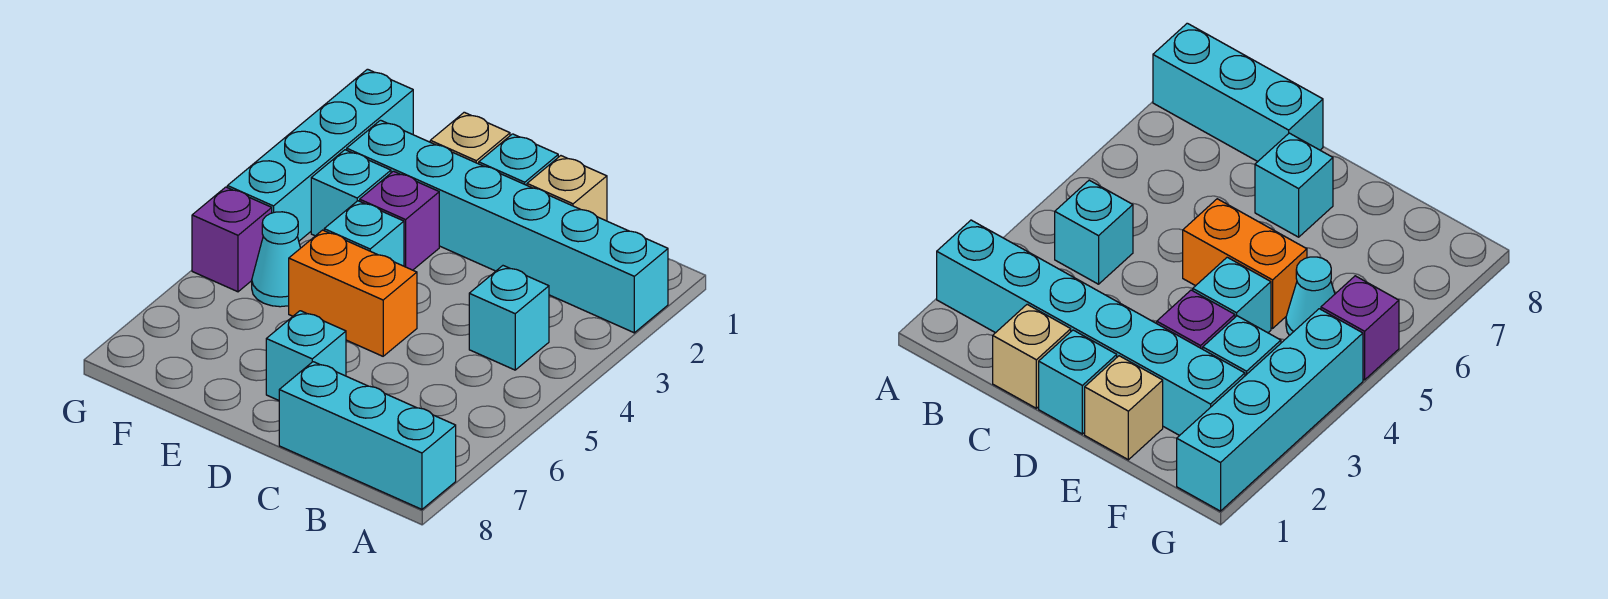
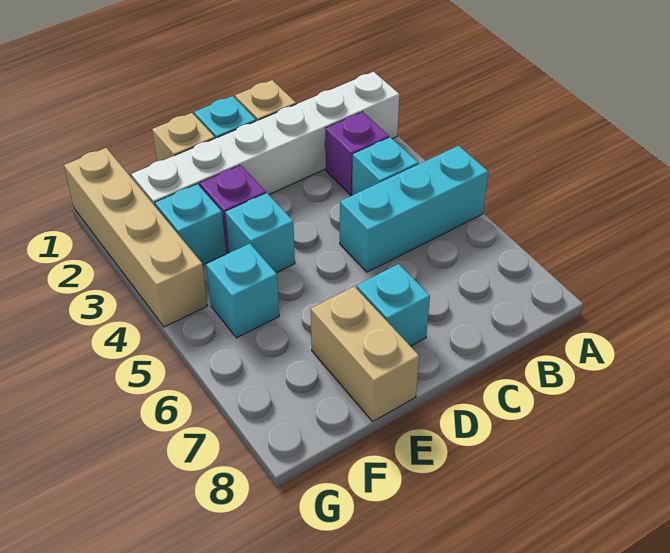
cyan brick A2:F2 level 1 -> white brick A2:F2 level 1
cyan brick A8:C8 level 1 -> cyan brick A5:C5 level 1
orange brick D5:E5 level 1 -> none
none -> tan brick E7:E8 level 1
cyan cone F5 level 1 -> cyan brick F5 level 1
cyan brick G1:G4 level 1 -> tan brick G1:G4 level 1
purple brick G5 level 1 -> purple brick B3 level 1

